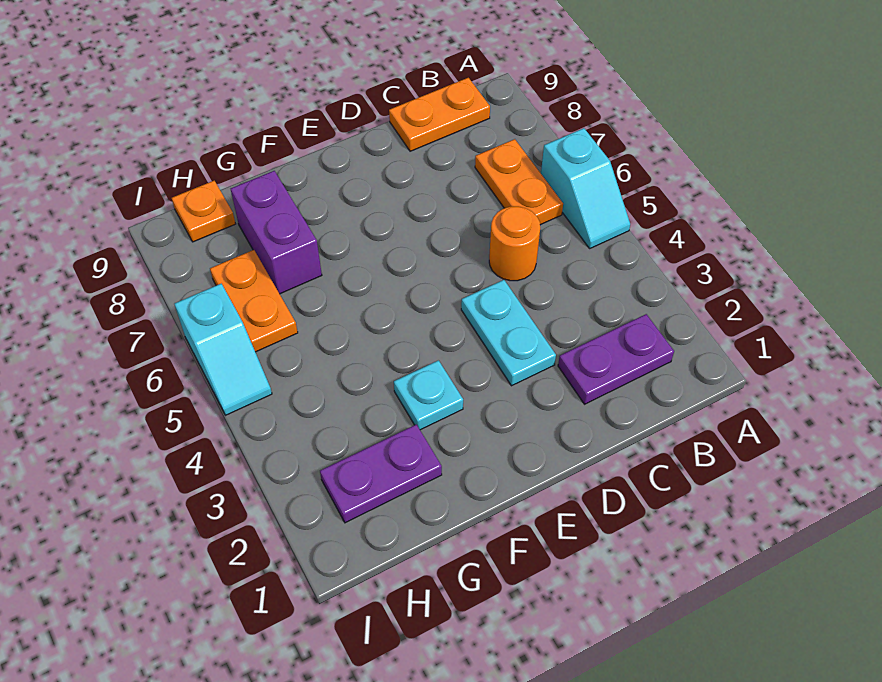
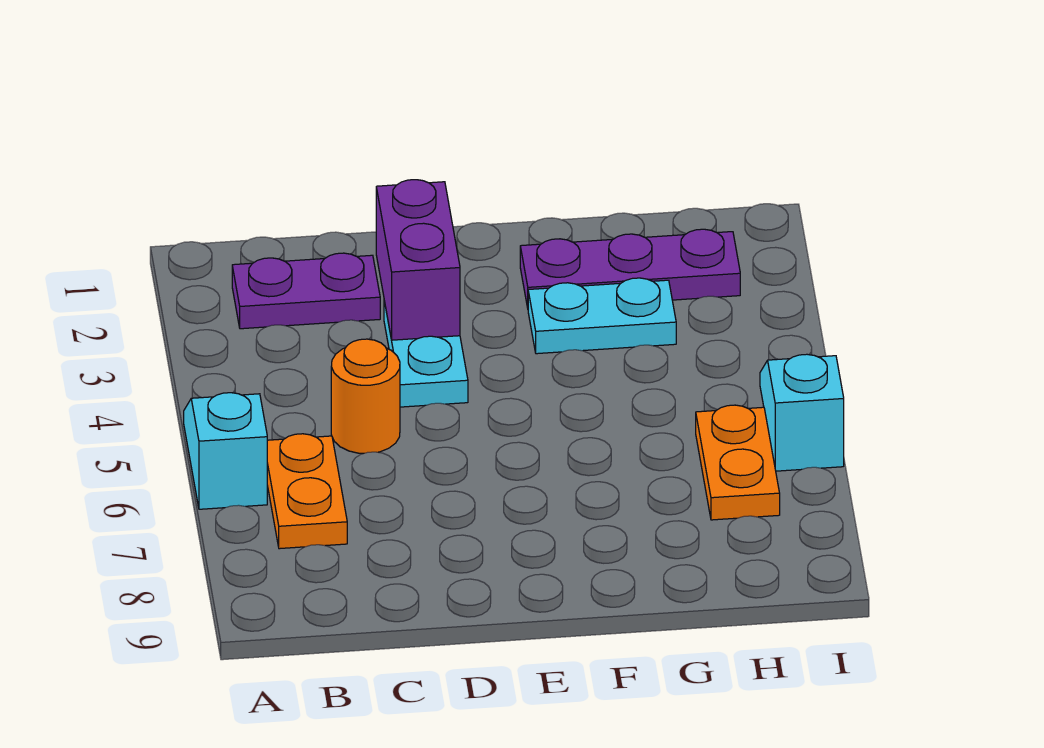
orange plate B9:C9 level 1 -> none
cyan plate F3 level 1 -> cyan plate F3:G3 level 1
purple plate G2:H2 level 1 -> purple plate F2:H2 level 1
purple brick G7:G8 level 1 -> purple brick D2:D3 level 2
orange plate H9 level 1 -> none

